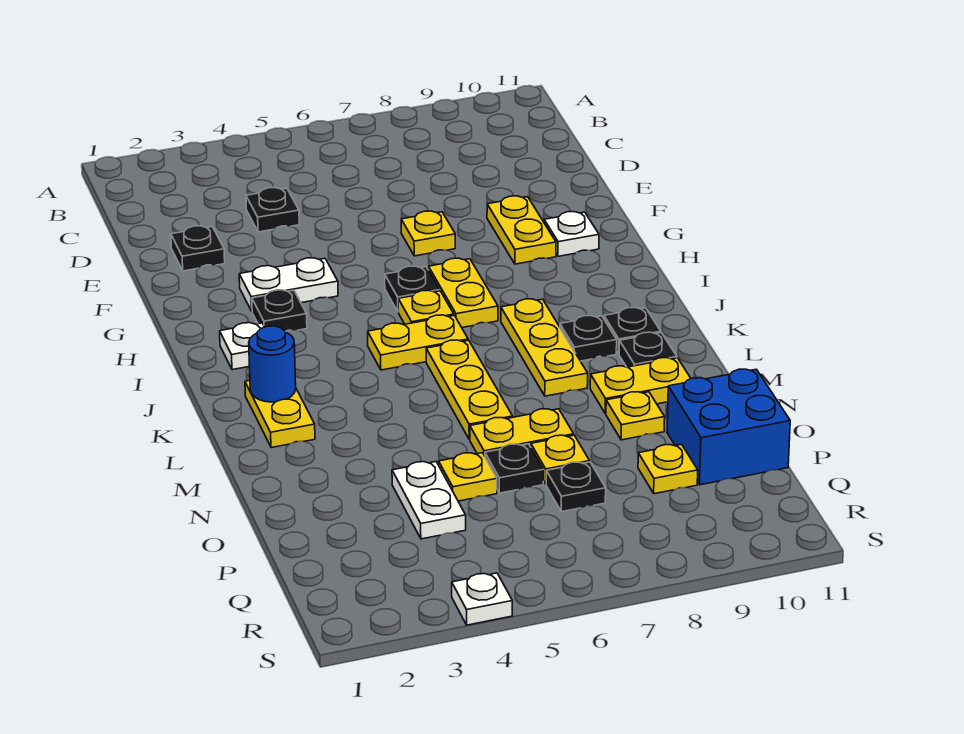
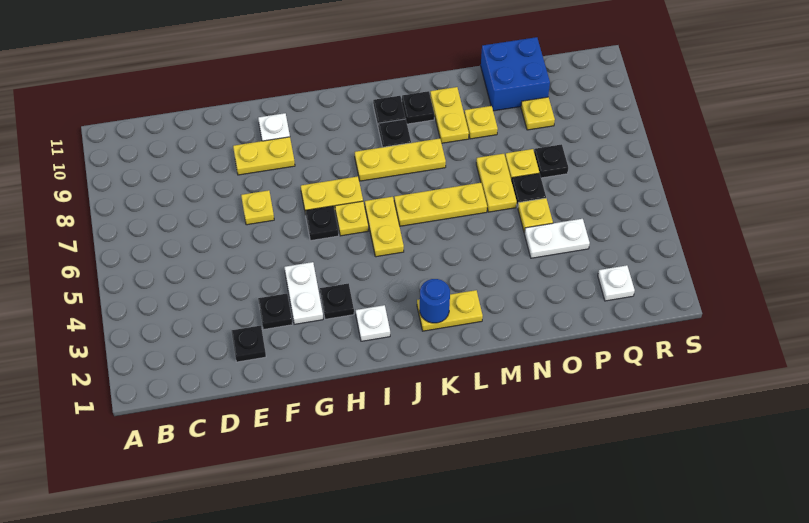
black plate D4 level 1 -> black plate F3 level 1
white plate S4 level 1 -> white plate Q2 level 1

